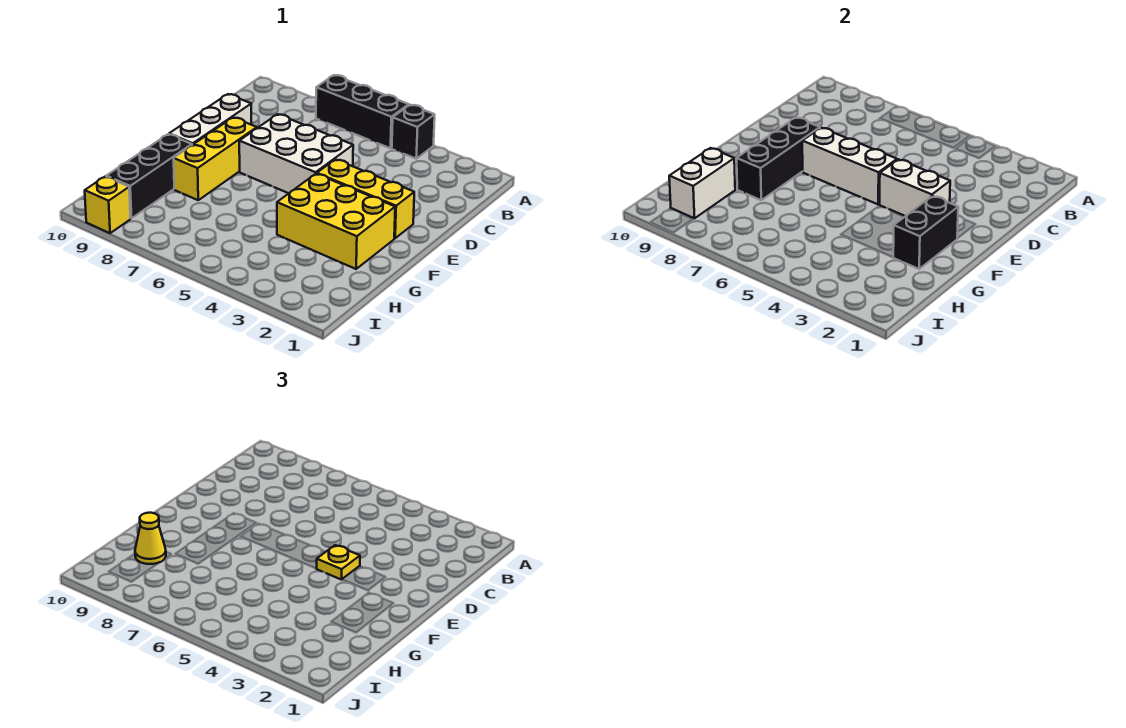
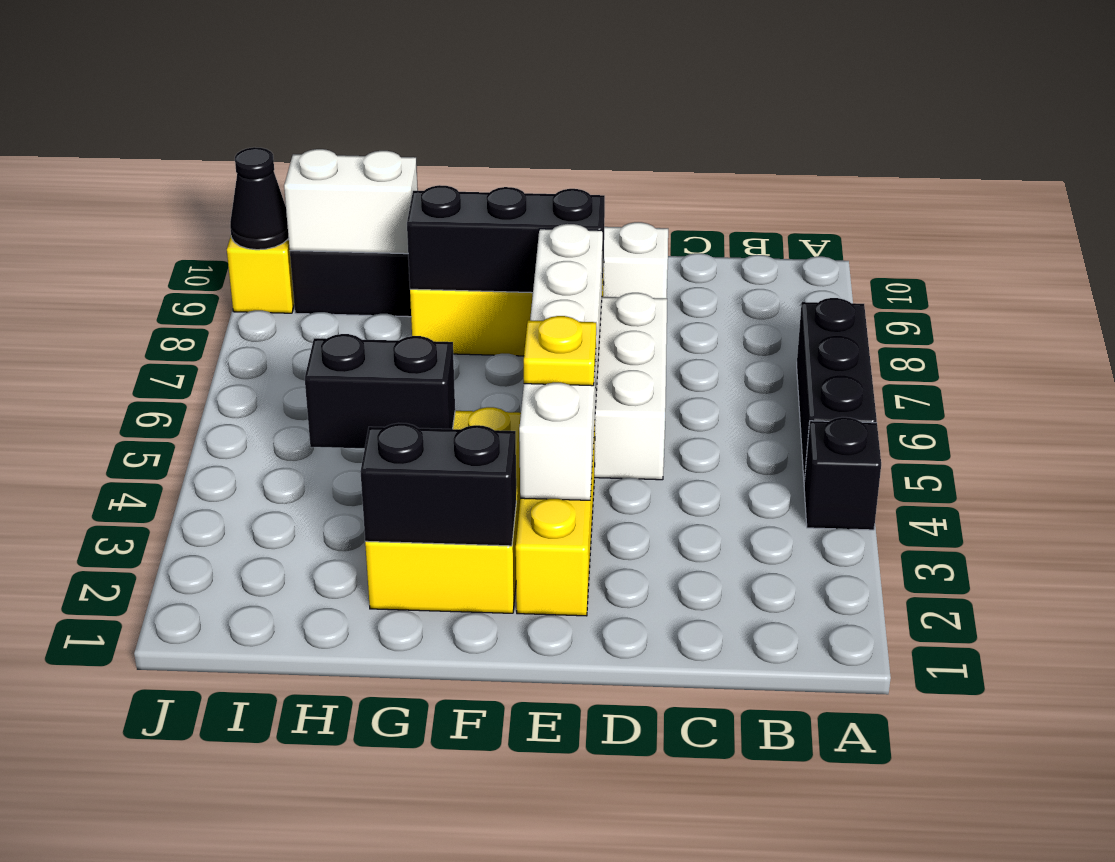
none -> black brick G4:H4 level 2
yellow cone H9 level 3 -> none
none -> black cone J9 level 2

